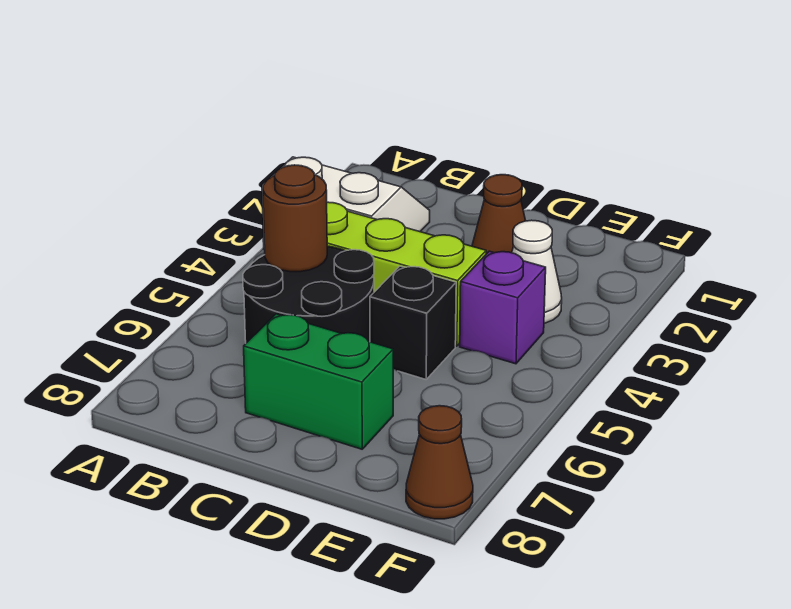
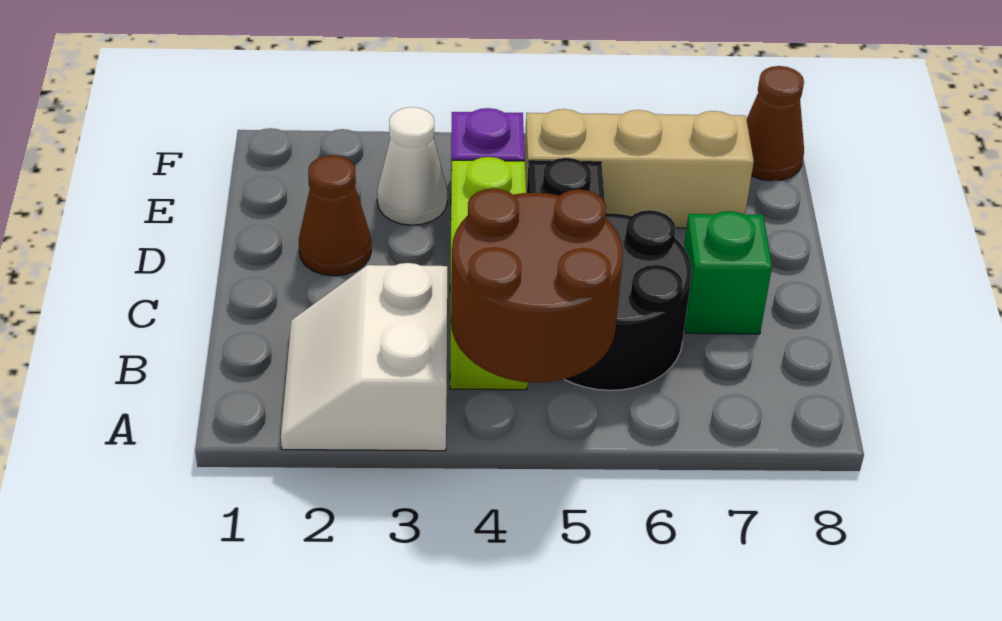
brown round brick B5 level 2 -> brown round brick A4:B5 level 2
green brick C7:D7 level 1 -> green brick C7 level 1
none -> tan brick E5:E7 level 1

